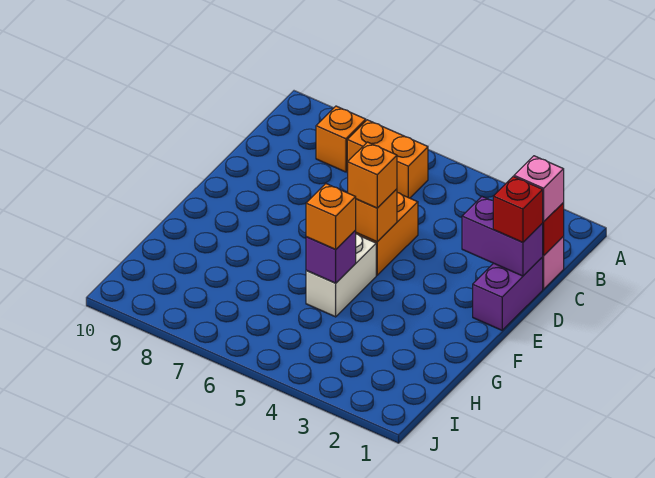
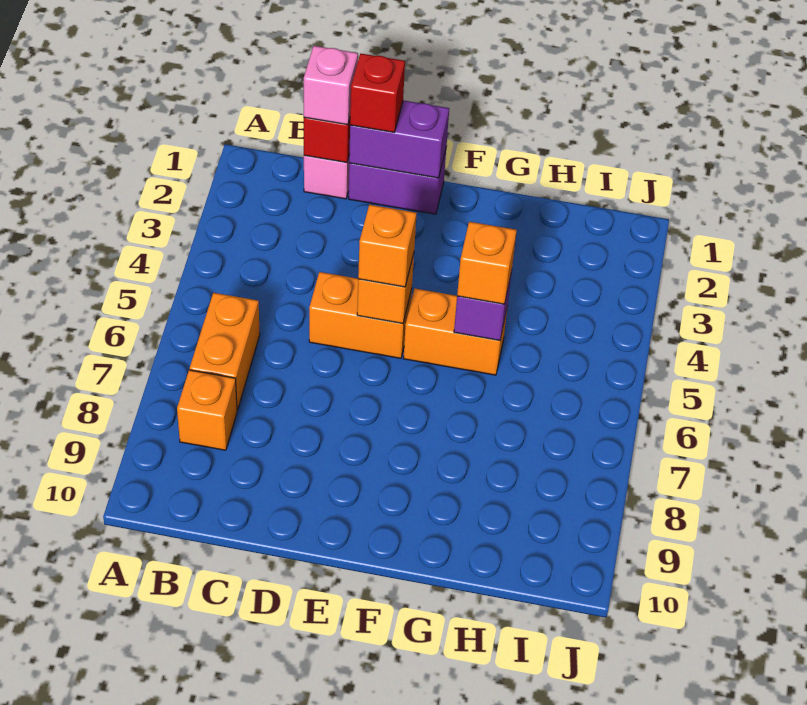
purple brick D1:D2 level 2 -> purple brick D1:E1 level 2
white brick F5:G5 level 1 -> orange brick F5:G5 level 1

